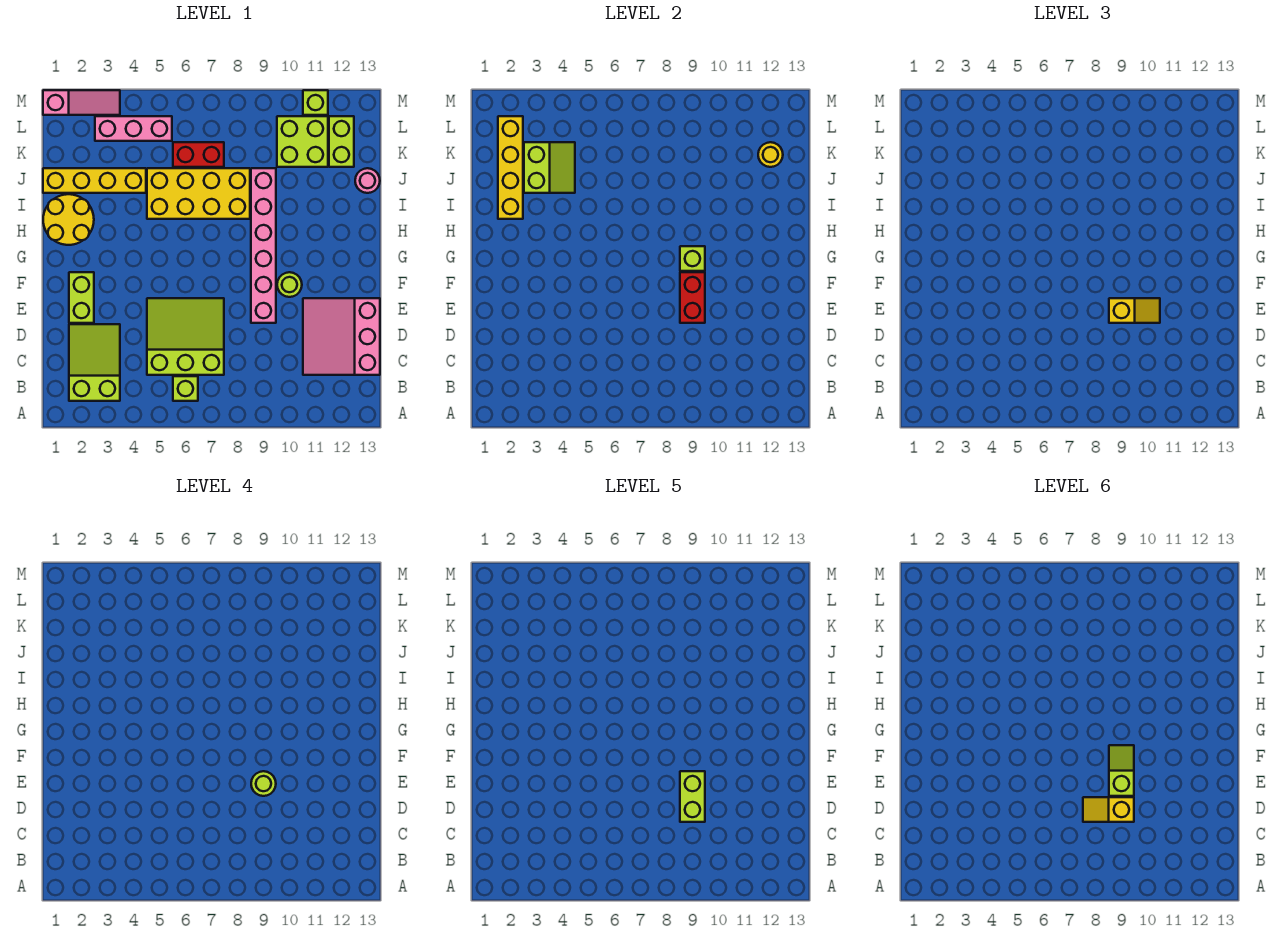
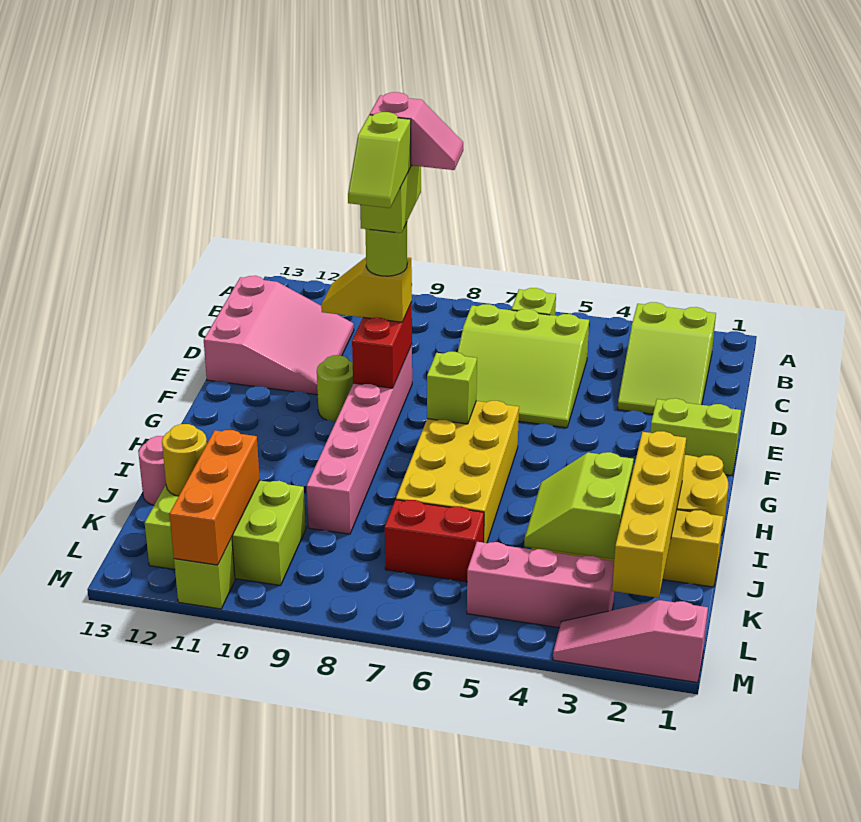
yellow slope D8:D9 level 6 top 9 -> pink slope D8:D9 level 6 top 9
lime brick E2:F2 level 1 -> lime brick F1:F2 level 1
lime brick G9 level 2 -> lime brick G7 level 2
yellow brick I5:J8 level 1 -> yellow brick G6:J7 level 1
none -> orange brick K11:M11 level 2

